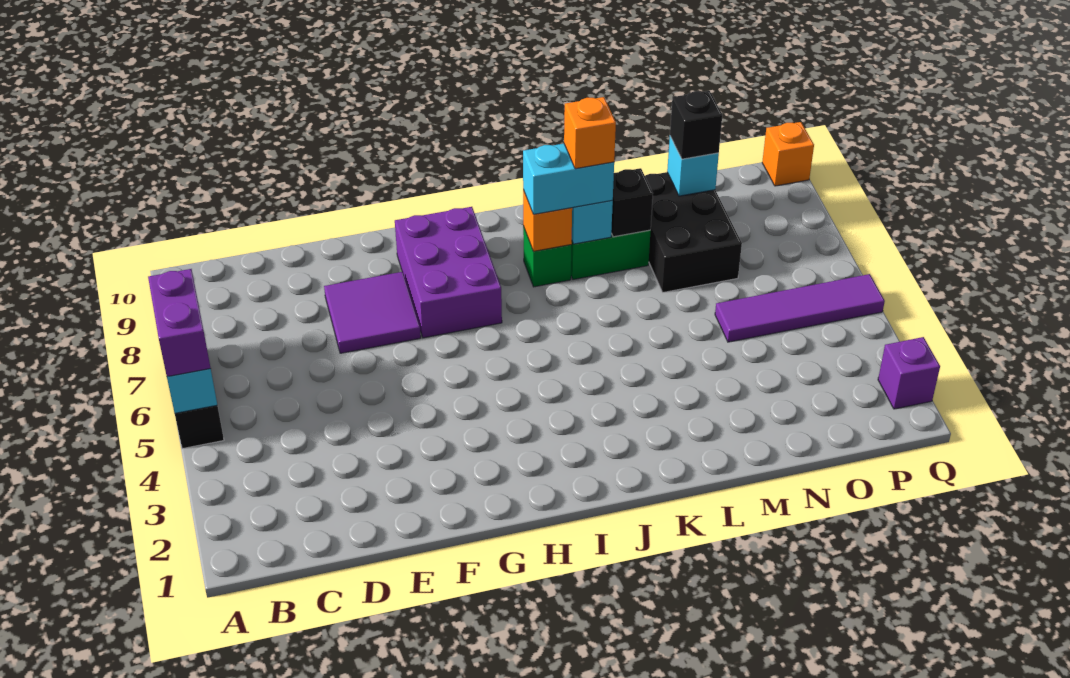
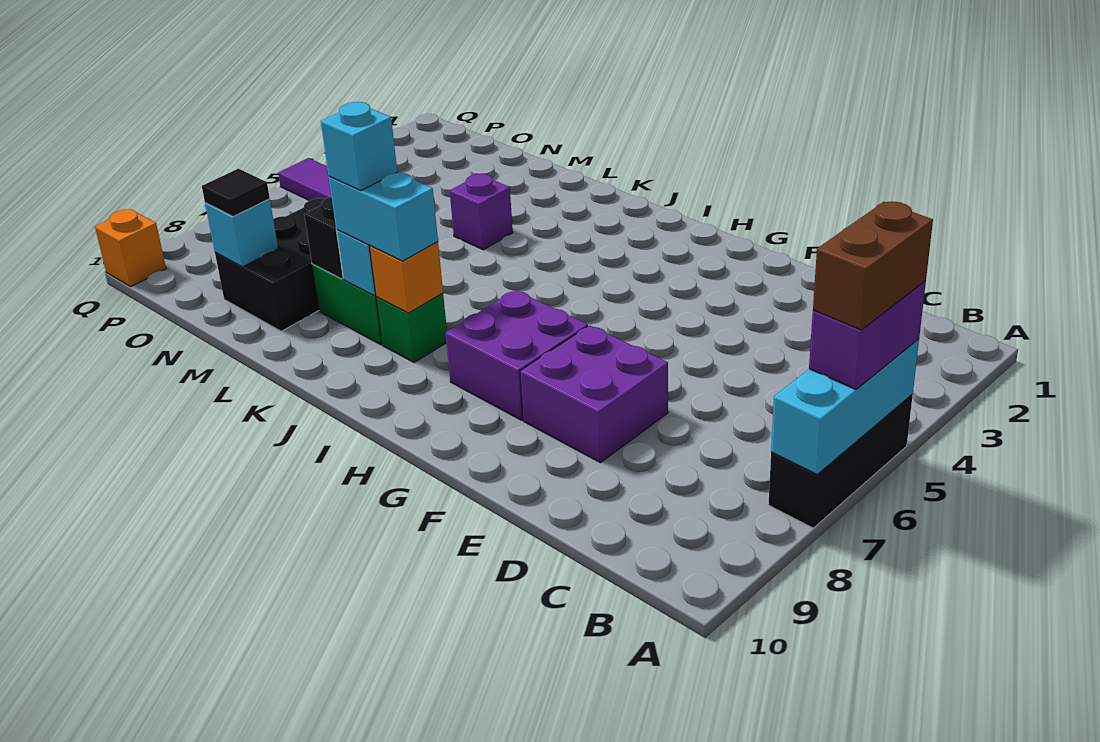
none -> brown brick A5:A6 level 4
purple tile E7:F8 level 1 -> purple brick E7:F8 level 1
purple brick G7:H9 level 1 -> purple brick G7:H8 level 1
orange brick K8 level 4 -> cyan brick K8 level 4
black brick N9 level 3 -> black tile N9 level 3
purple brick Q2 level 1 -> purple brick L4 level 1

